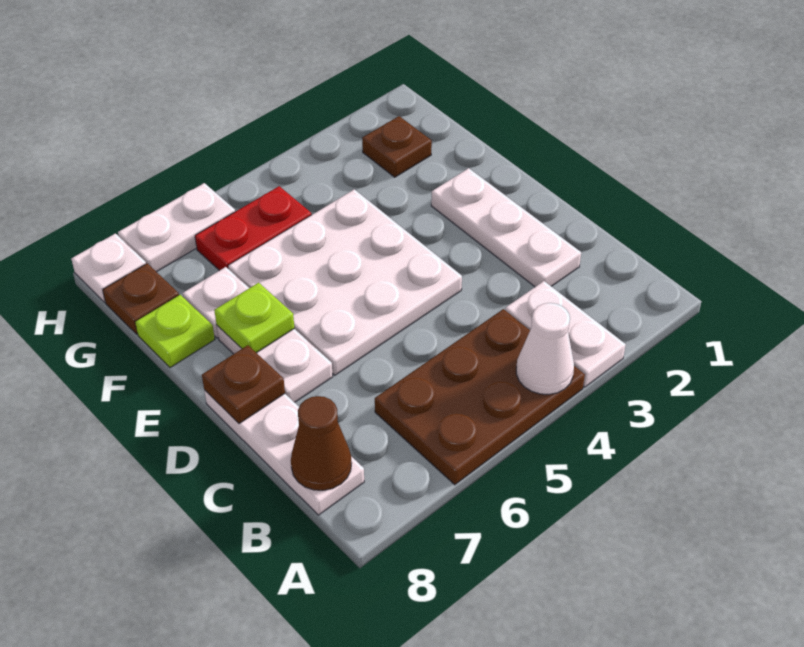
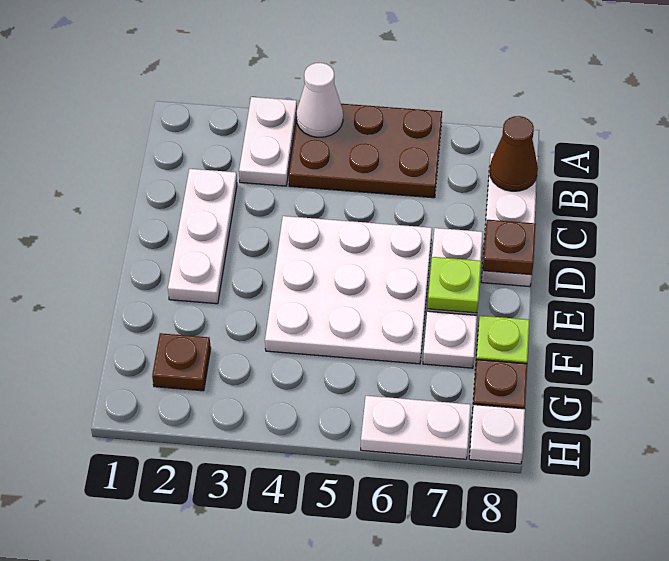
red plate G5:G6 level 1 -> none

